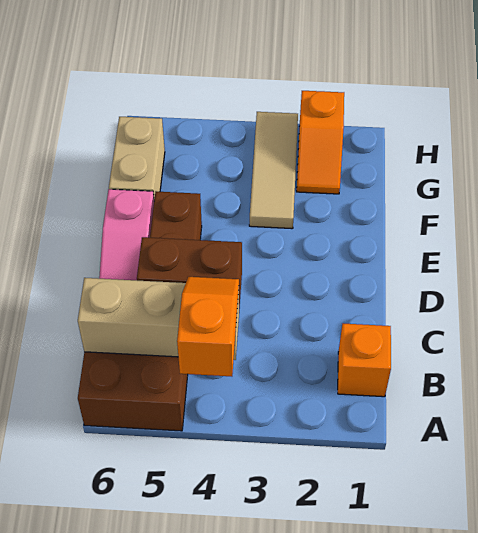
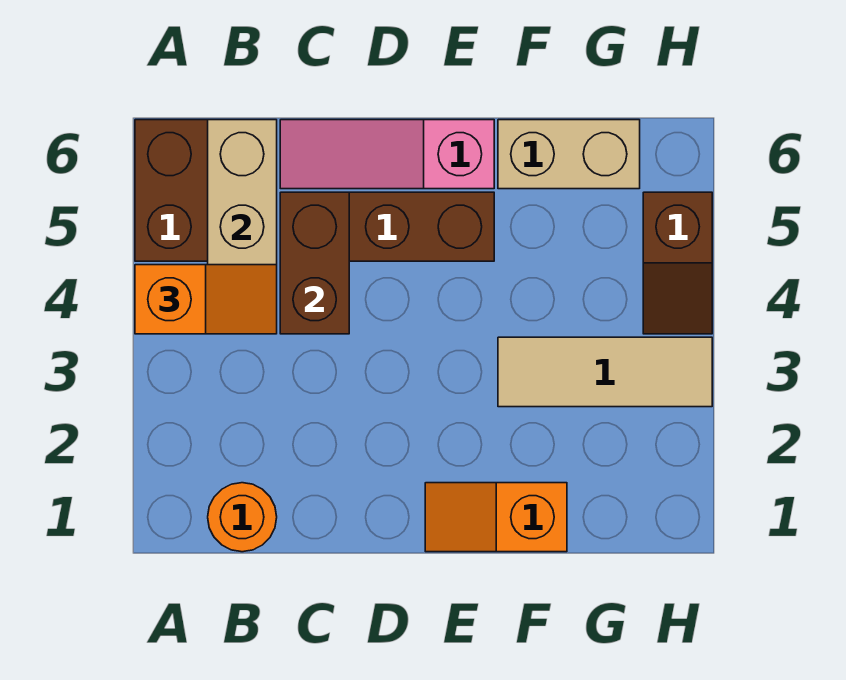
orange brick B1 level 1 -> orange round brick B1 level 1
orange slope G2:H2 level 1 top H -> orange slope E1:F1 level 1 top F
none -> brown slope H4:H5 level 1 top 5

